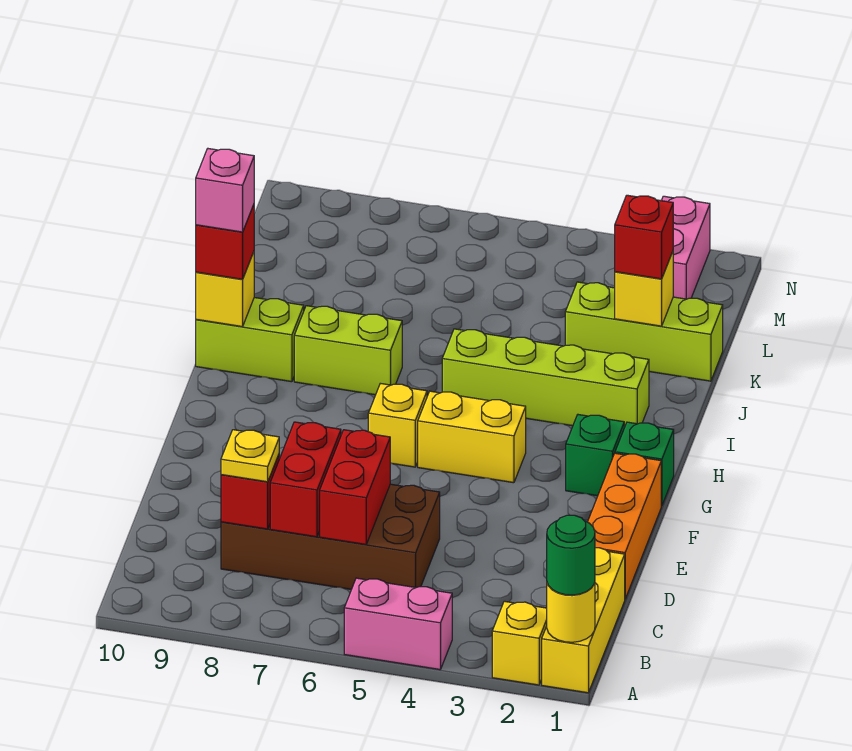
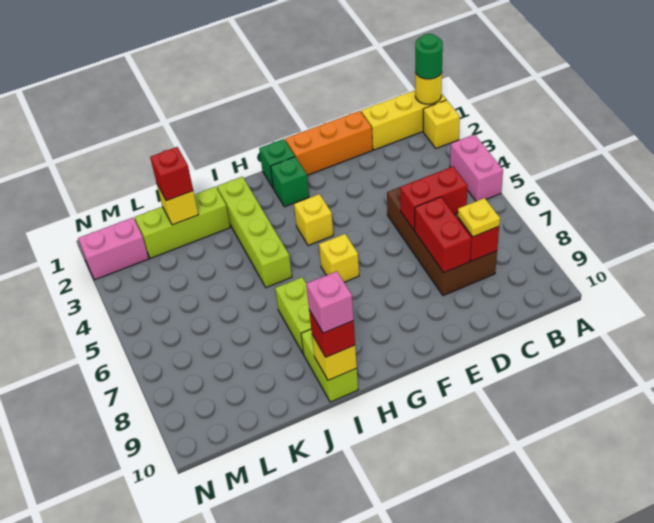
red brick C7:D7 level 2 -> red brick D7:D8 level 2
yellow brick G4:G5 level 1 -> yellow brick G4 level 1
lime brick K1:K3 level 1 -> lime brick J2:L2 level 1

